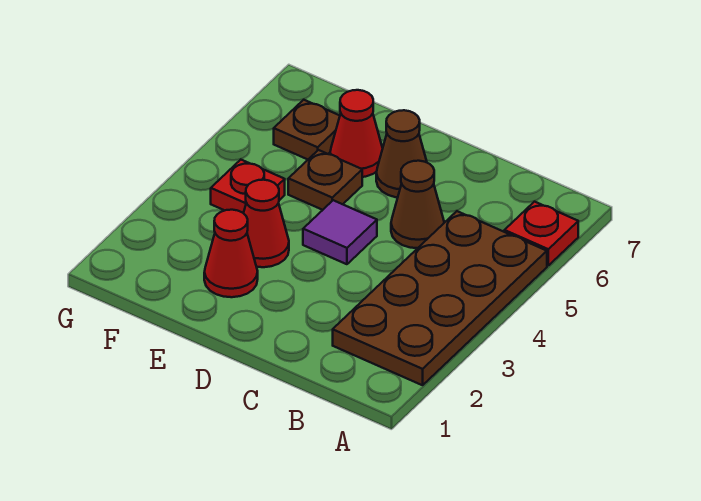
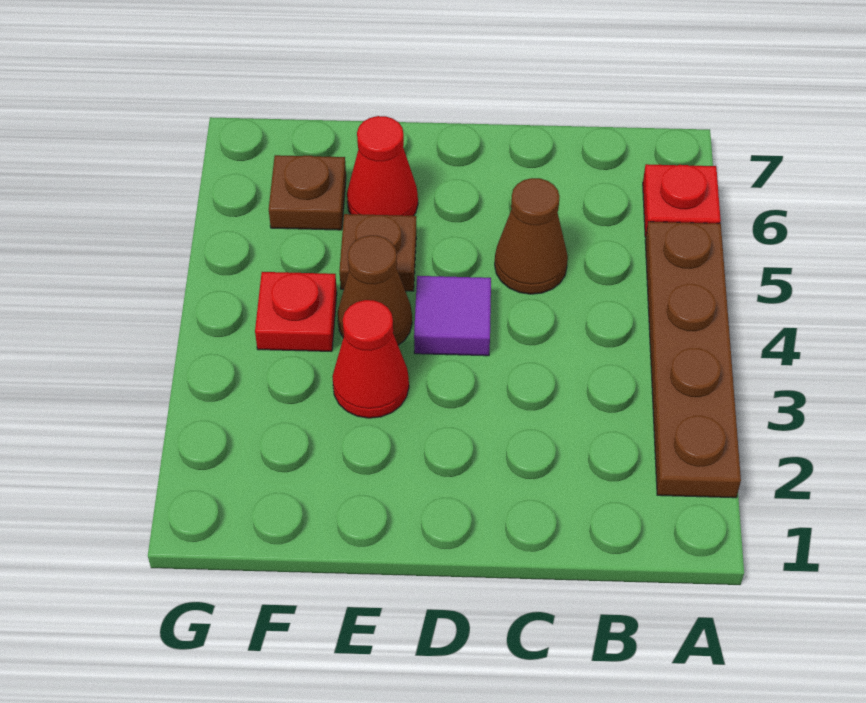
brown plate A2:B5 level 1 -> brown plate A2:A5 level 1
brown cone D6 level 1 -> brown cone E4 level 1
red cone E2 level 1 -> none

